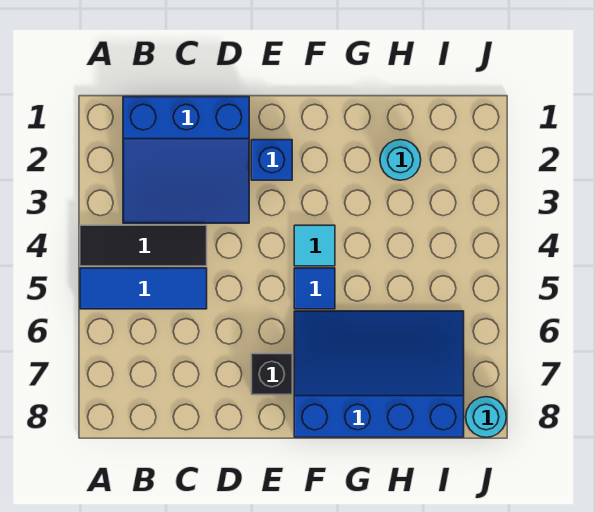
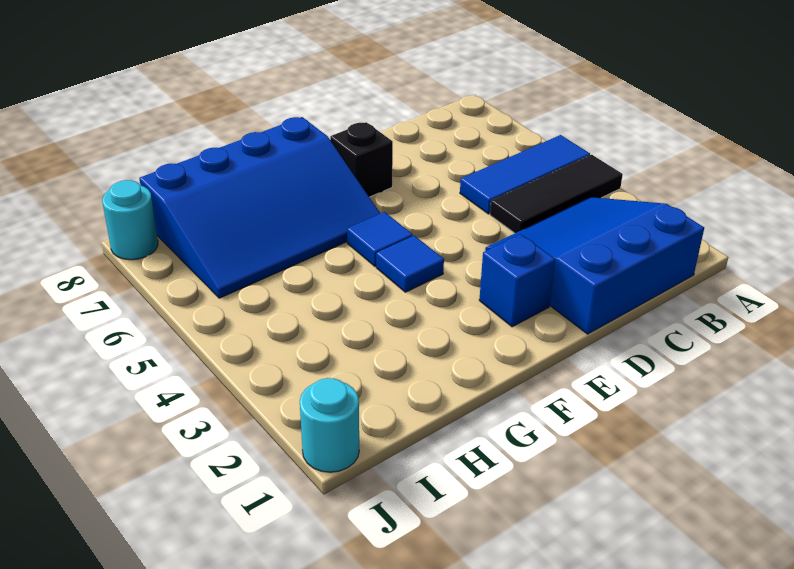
cyan tile F4 level 1 -> blue tile F4 level 1
cyan round brick H2 level 1 -> cyan round brick J1 level 1

